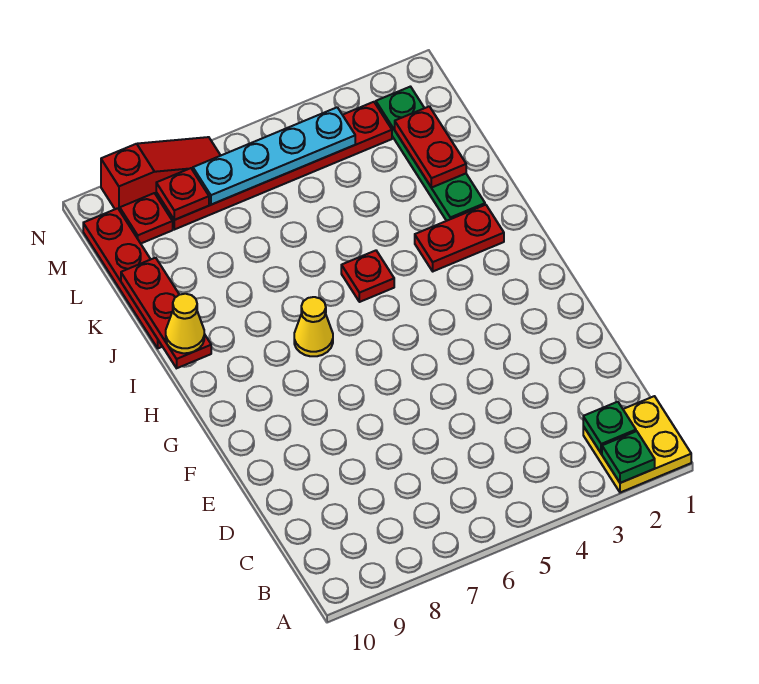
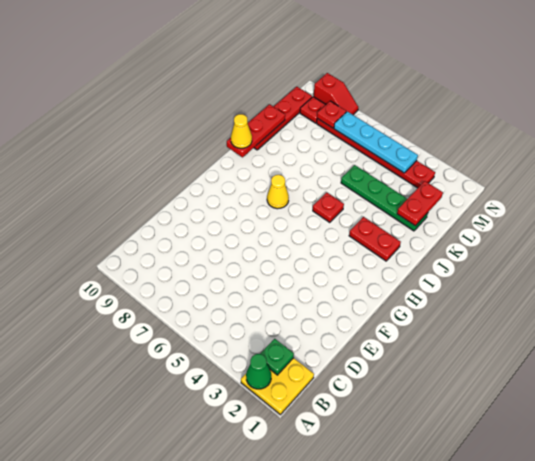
green plate A2 level 2 -> green cone A2 level 2
green plate J2:M2 level 1 -> green plate K2:K5 level 1
red slope N7:N9 level 1 top 9 -> red slope N8:N9 level 1 top 9

